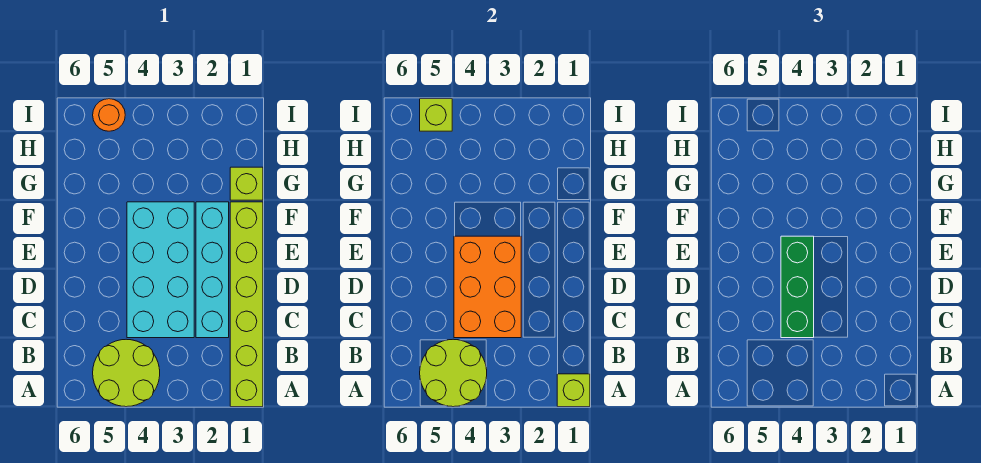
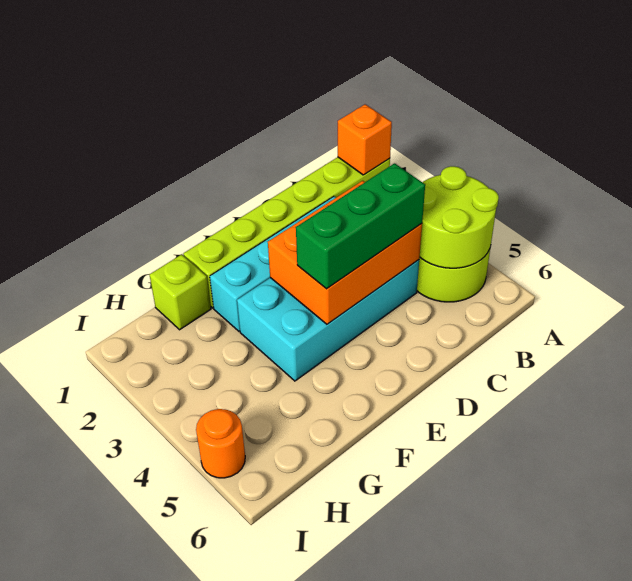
lime brick A1 level 2 -> orange brick A1 level 2
lime brick I5 level 2 -> none

